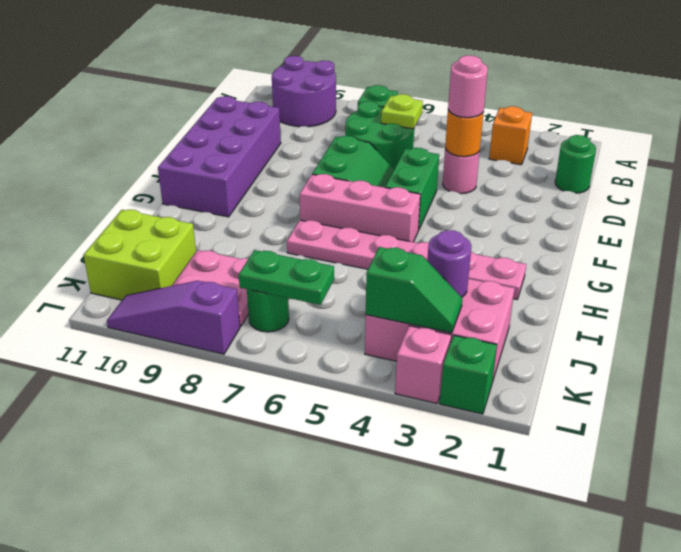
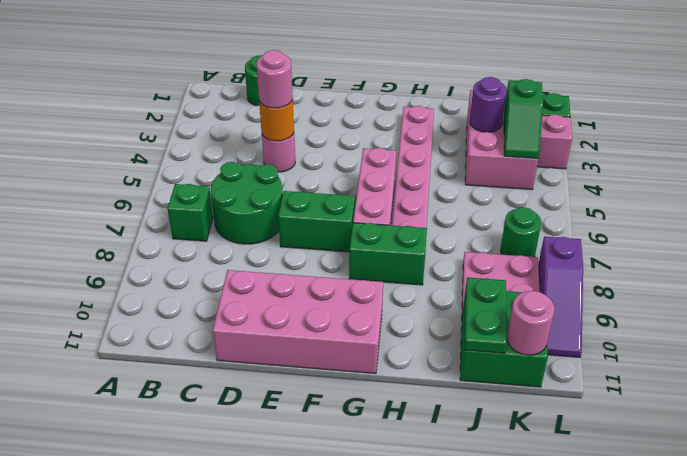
purple round brick A9:B10 level 1 -> none
orange brick B3 level 1 -> none
lime plate C6 level 2 -> none
purple brick D10:G11 level 1 -> pink brick D10:G11 level 1
green brick E5:F5 level 1 -> green brick G8:H8 level 1
lime brick J10:K11 level 1 -> green brick J10:K11 level 1
green slope K3:K4 level 2 top 4 -> green slope K3:K4 level 2 top 3
green plate K6:K7 level 2 -> green plate J10:J11 level 2
none -> pink round brick K11 level 2

